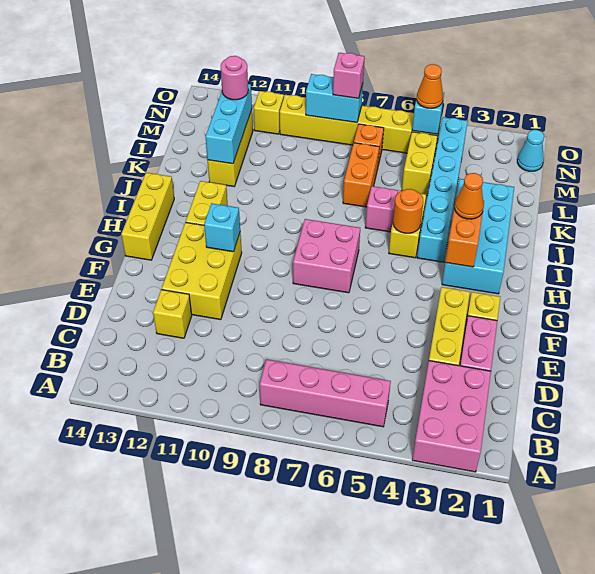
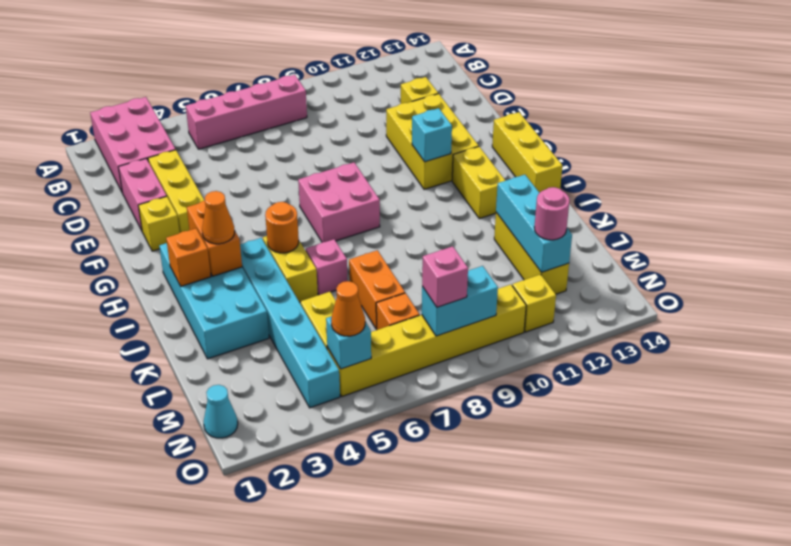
none -> orange brick I2 level 2

